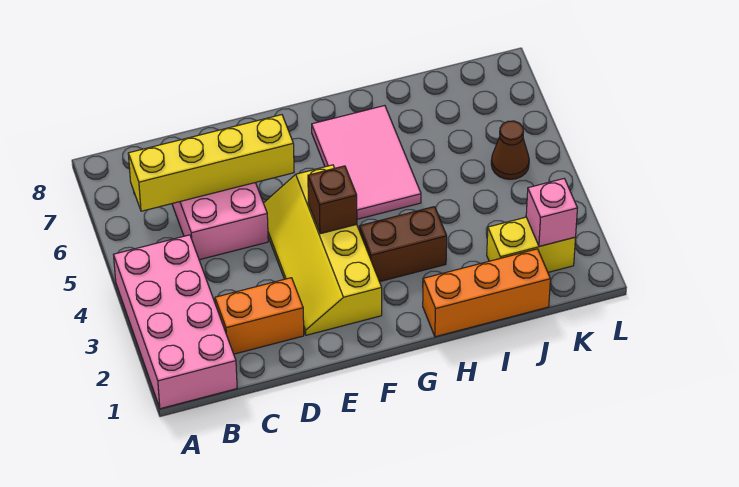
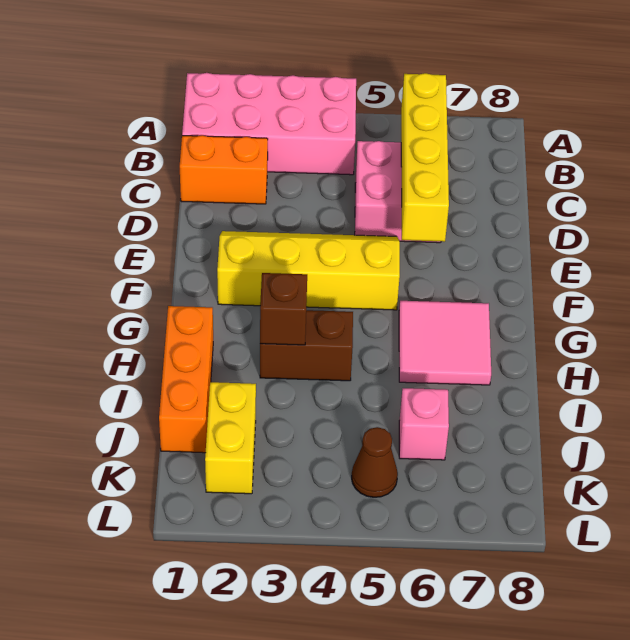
orange brick C2:D2 level 1 -> orange brick C1:C2 level 1
brown brick F4 level 2 -> brown brick H3 level 2
brown brick G3:H3 level 1 -> brown brick H3:H4 level 1
pink tile G5:H7 level 1 -> pink tile G6:H7 level 1
pink brick K2 level 2 -> pink brick J6 level 1

